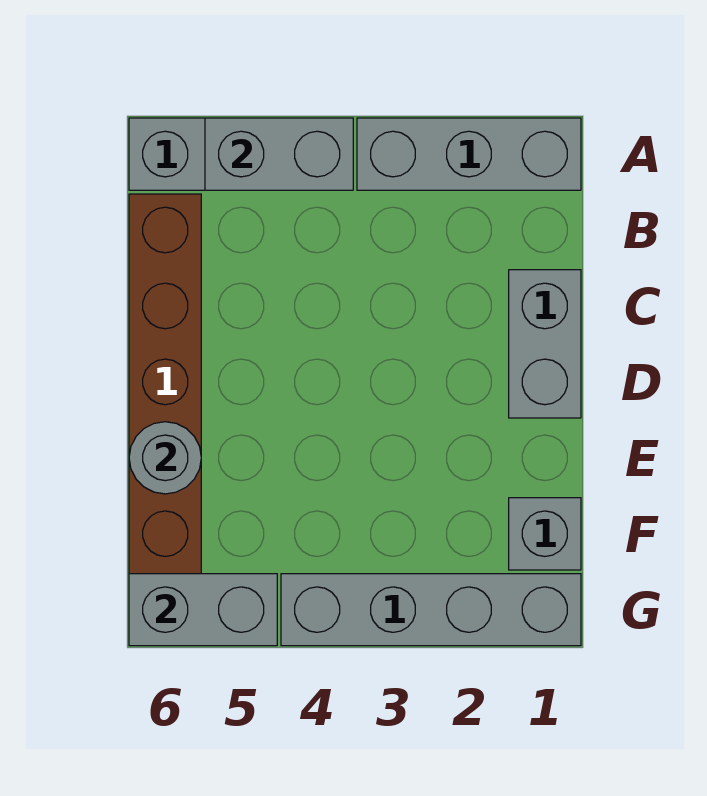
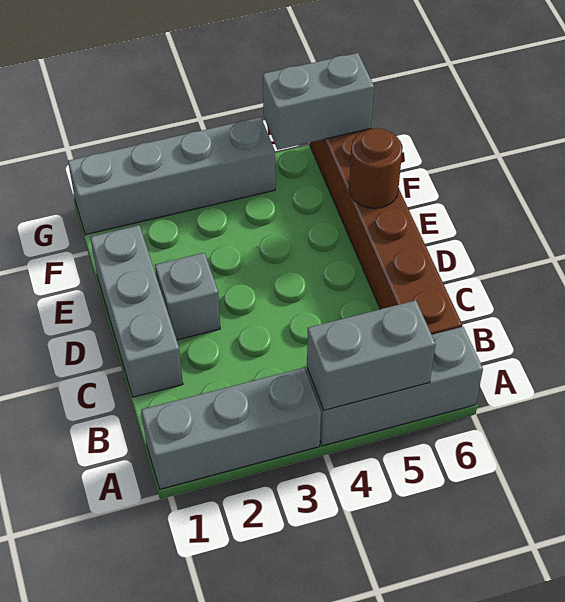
grey brick C1:D1 level 1 -> grey brick C1:E1 level 1
grey round brick E6 level 2 -> brown round brick E6 level 2
grey brick F1 level 1 -> grey brick D2 level 1

